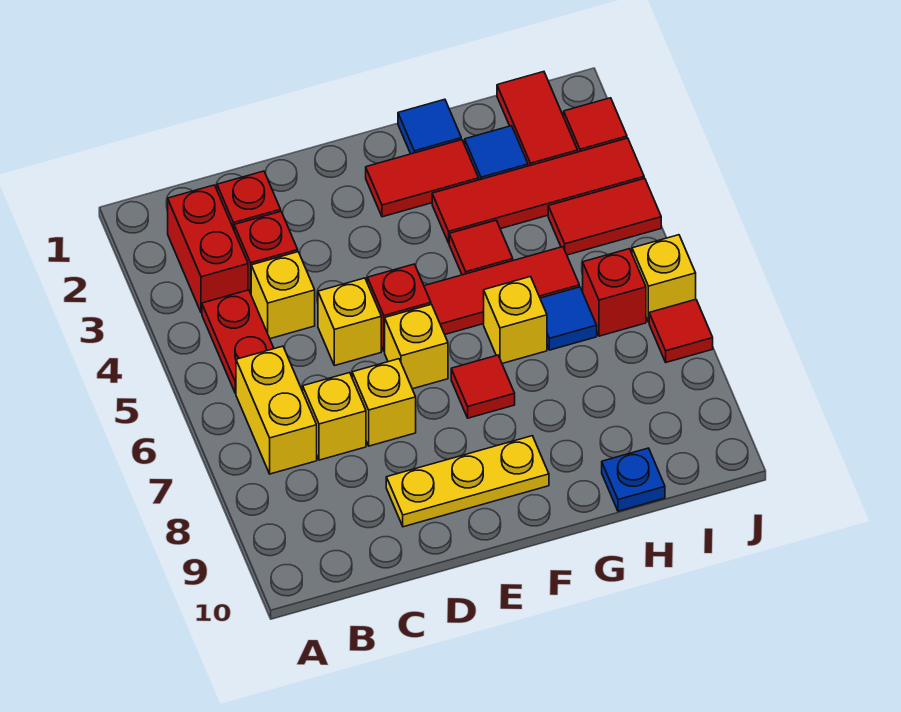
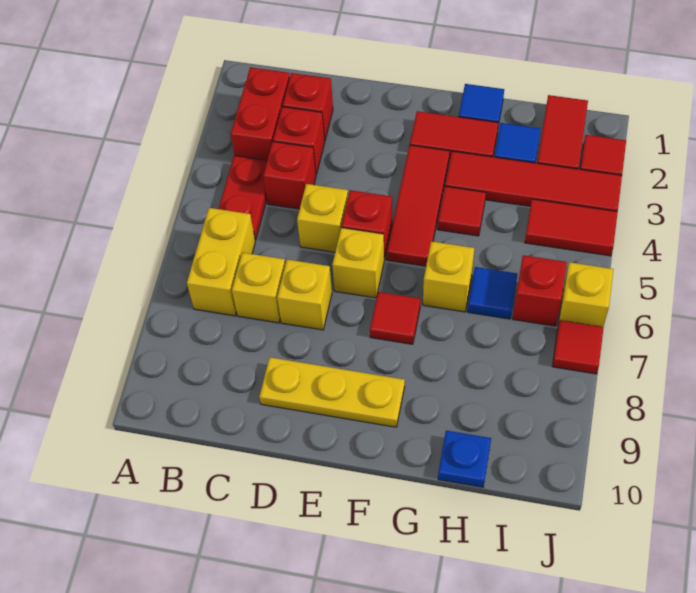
yellow brick C4 level 1 -> red brick C4 level 1
red tile F5:H5 level 1 -> red tile F3:F5 level 1

